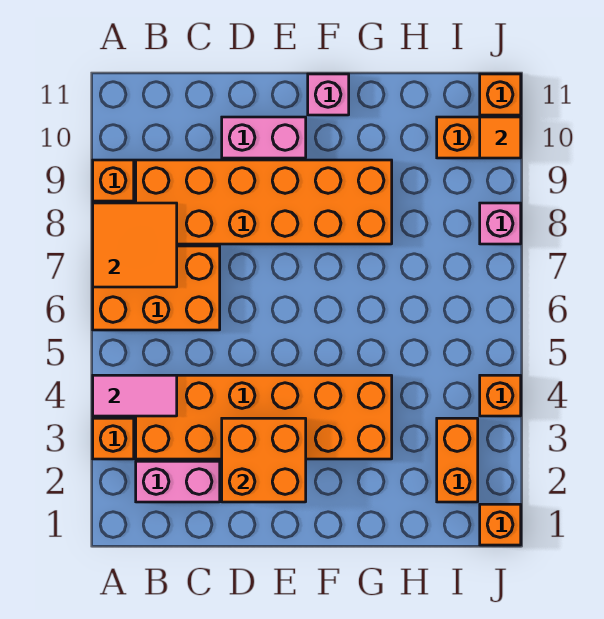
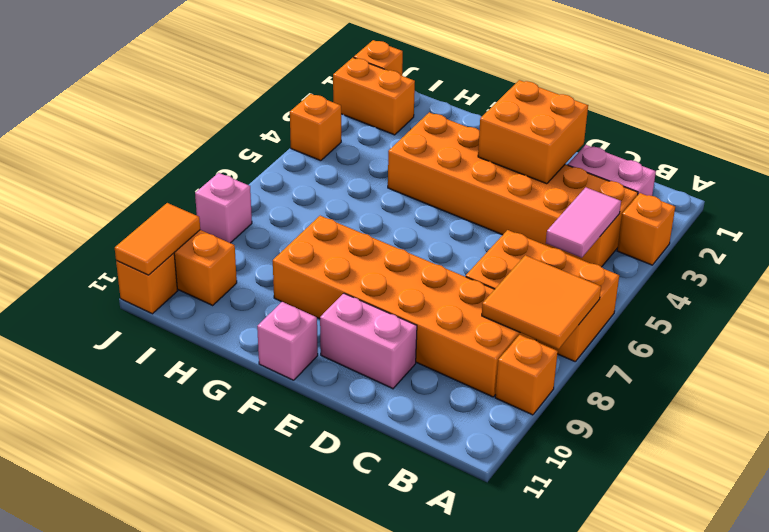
pink tile A4:B4 level 2 -> pink tile B4:B5 level 2
orange brick I2:I3 level 1 -> orange brick I2:J2 level 1
orange tile J10 level 2 -> orange tile J10:J11 level 2

